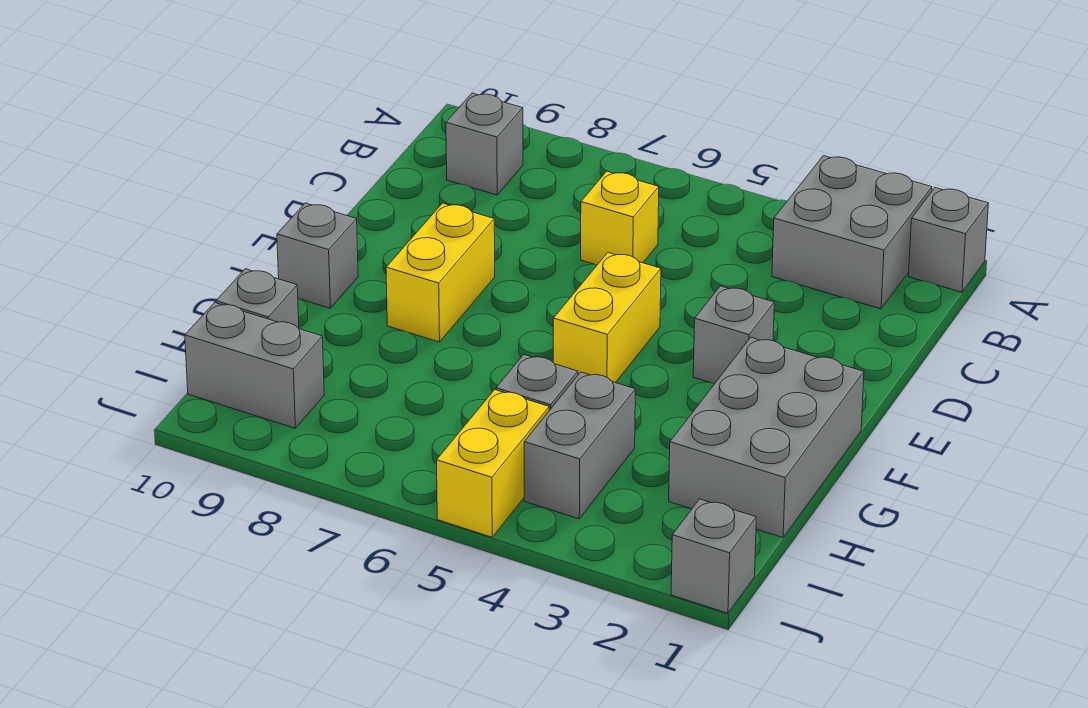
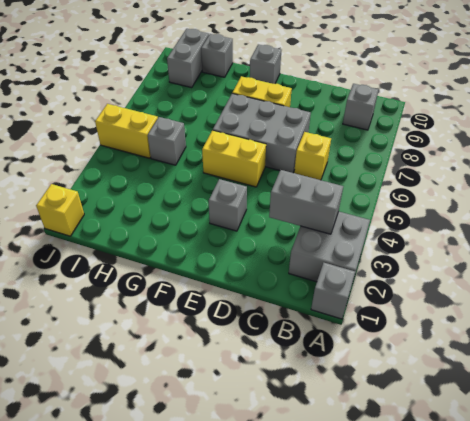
grey brick F1:H2 level 1 -> grey brick D6:F7 level 1
grey brick H4:I4 level 1 -> grey brick B3:C3 level 2
grey brick J1 level 1 -> yellow brick J1 level 1

